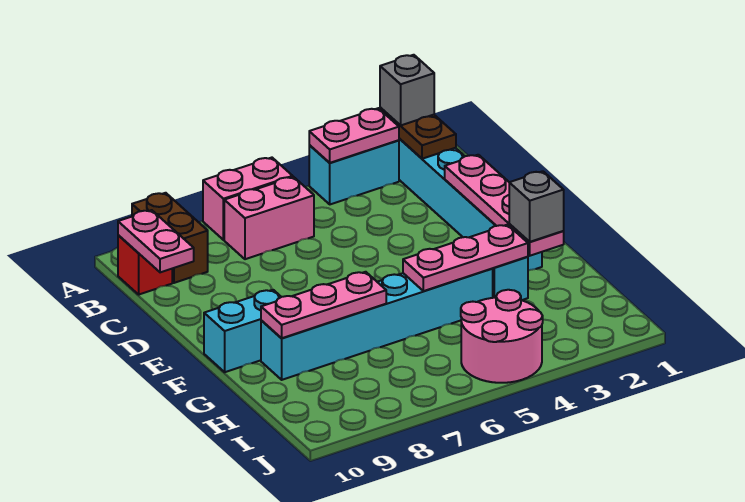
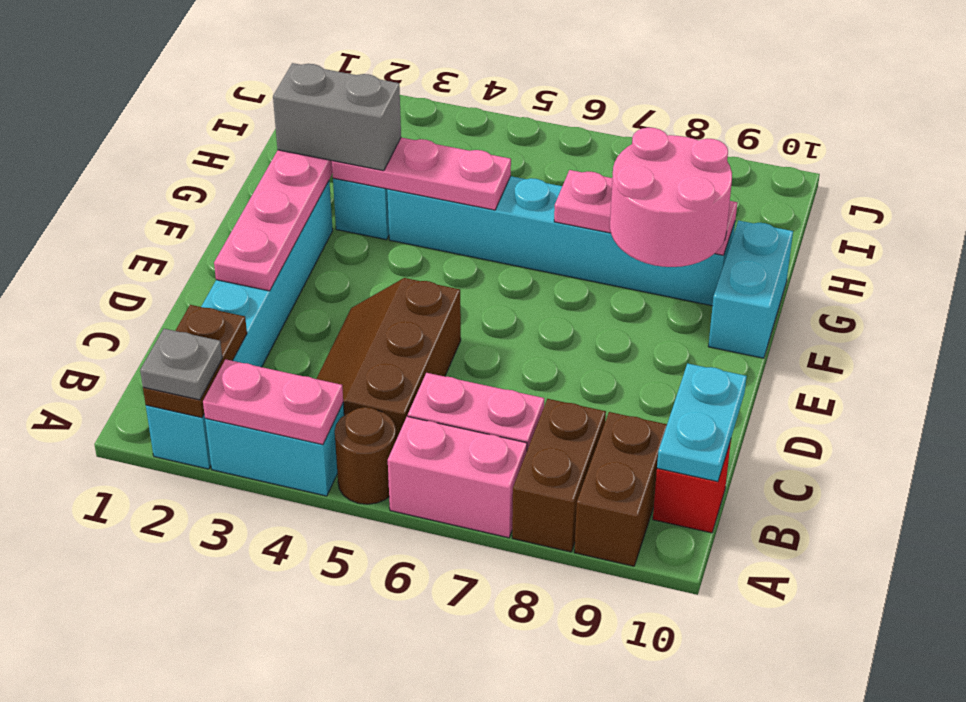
grey brick A2 level 3 -> grey plate A2 level 3
none -> brown round brick A5 level 1
none -> brown brick A8:B8 level 1
none -> brown slope B4:D5 level 1 top 5
pink plate B10:C10 level 2 -> cyan plate B10:C10 level 2
cyan brick F9:F10 level 1 -> cyan brick F10:G10 level 1
grey brick G2 level 3 -> grey brick G2:G3 level 3
pink round brick I4:J5 level 1 -> pink round brick F8:G9 level 3

